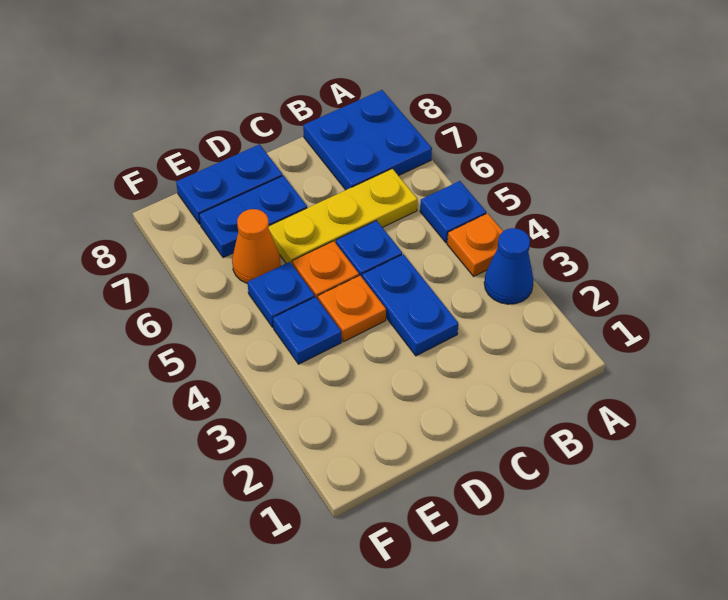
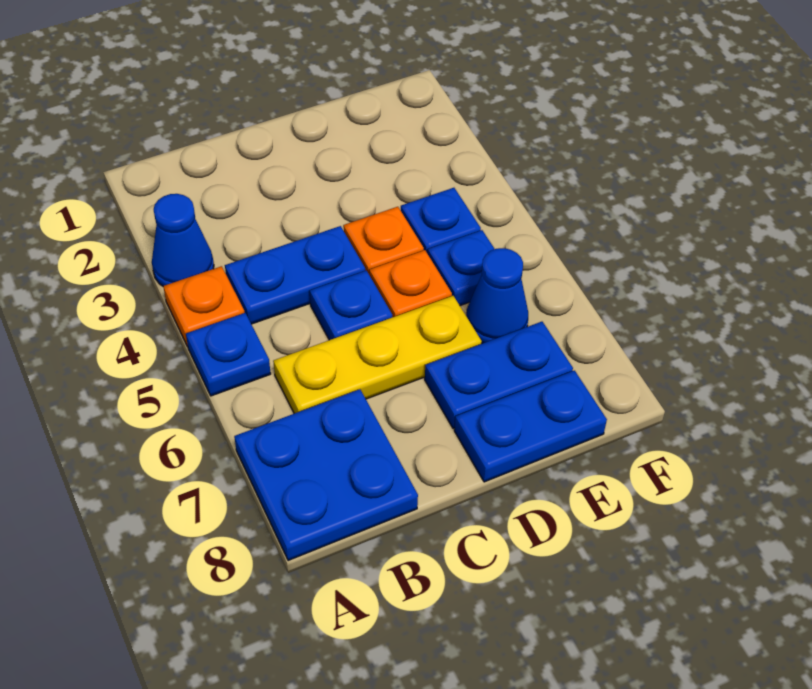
blue plate C3:C4 level 1 -> blue plate B4:C4 level 1
orange cone E6 level 1 -> blue cone E6 level 1

